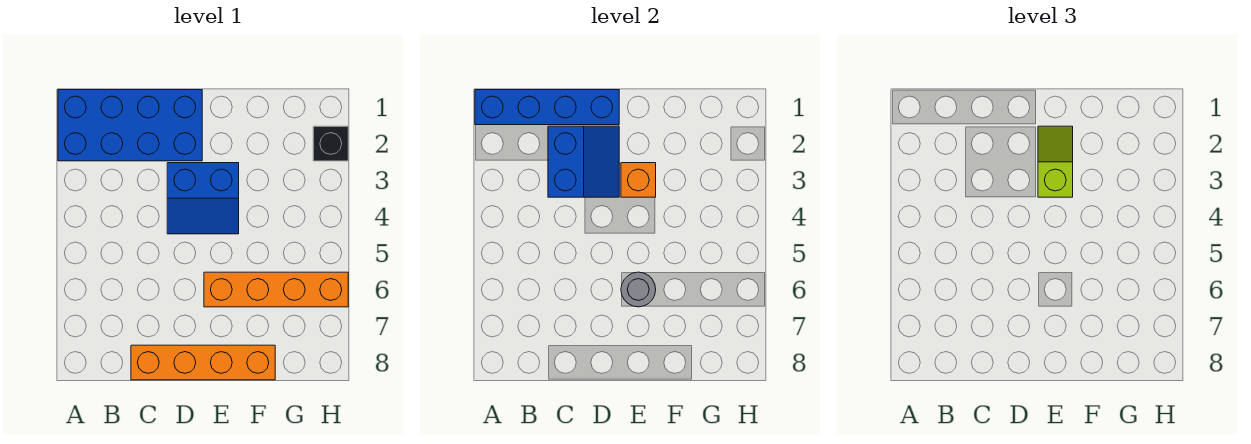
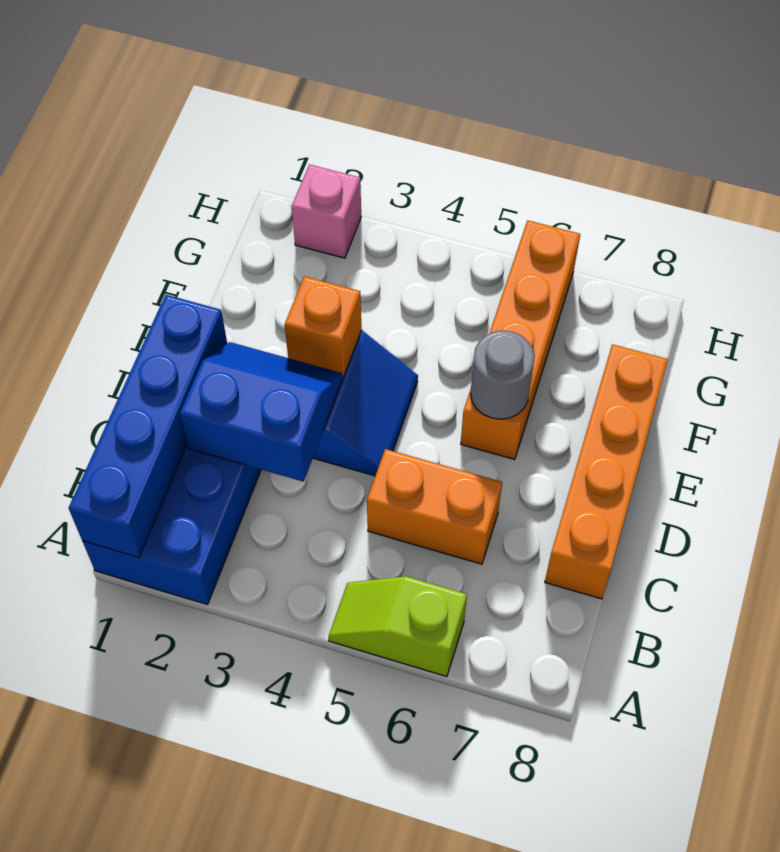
none -> orange brick C5:C6 level 1
lime slope E2:E3 level 3 top 3 -> lime slope A5:A6 level 1 top 6
black brick H2 level 1 -> pink brick H2 level 1

